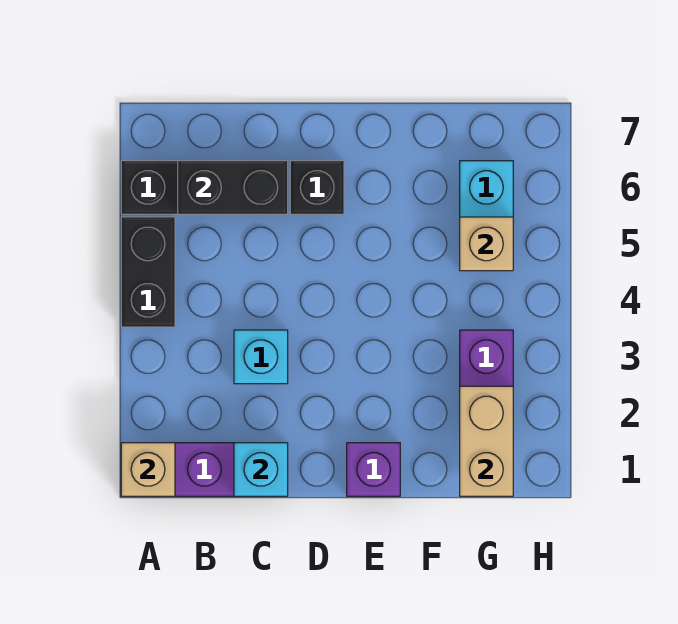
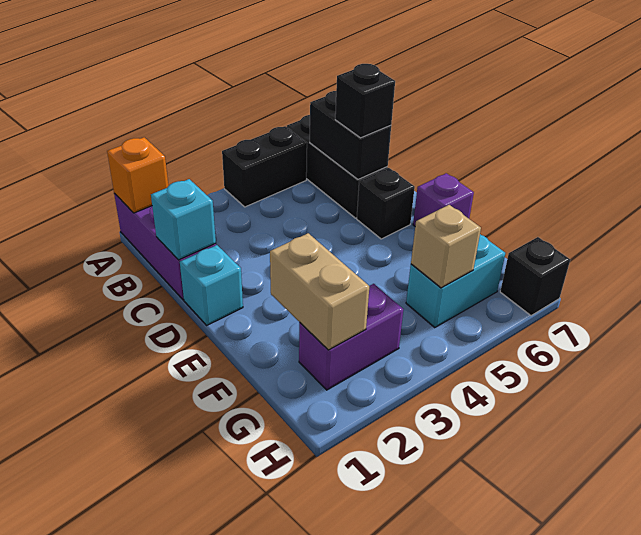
tan brick A1 level 2 -> orange brick A1 level 2
cyan brick C3 level 1 -> cyan brick D1 level 1
none -> black brick C6 level 3
purple brick E1 level 1 -> purple brick E7 level 1
tan brick G1:G2 level 2 -> tan brick F2:G2 level 2
none -> black brick H7 level 1

